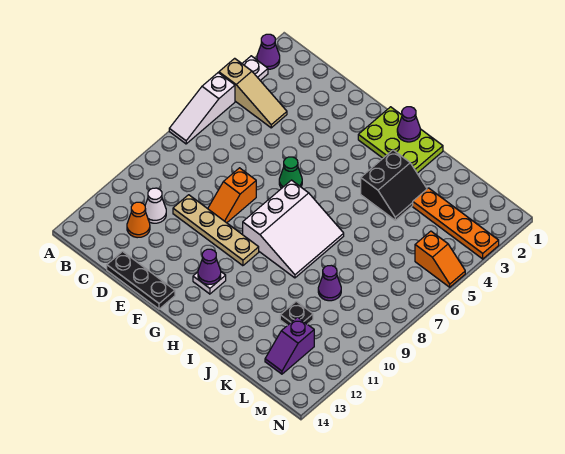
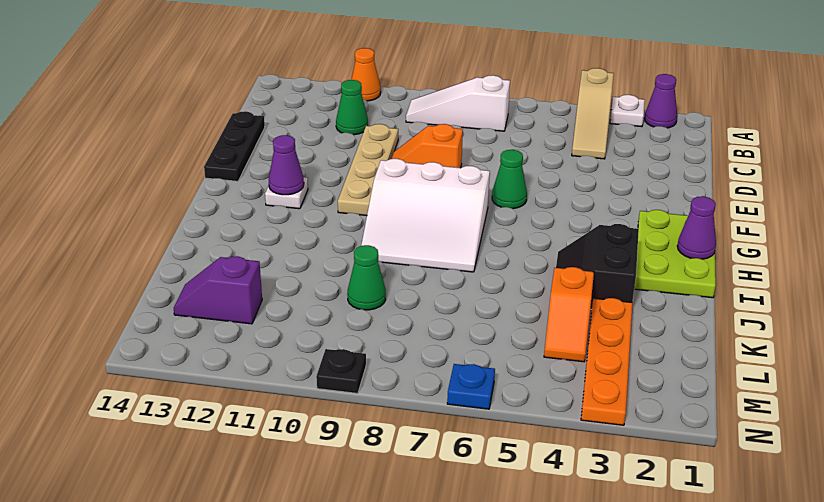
white slope A5:A7 level 1 top 5 -> white slope B7:B9 level 1 top 7
white cone C11 level 1 -> green cone C11 level 1
orange cone C12 level 1 -> orange cone A11 level 1
black slope I3:J4 level 1 top I -> black slope I3:J4 level 1 top 3
purple cone K9 level 1 -> green cone K9 level 1
black plate K11 level 1 -> black plate N9 level 1
orange slope M5:N5 level 1 top M -> orange slope K4:L4 level 1 top K
none -> blue plate N6 level 1

